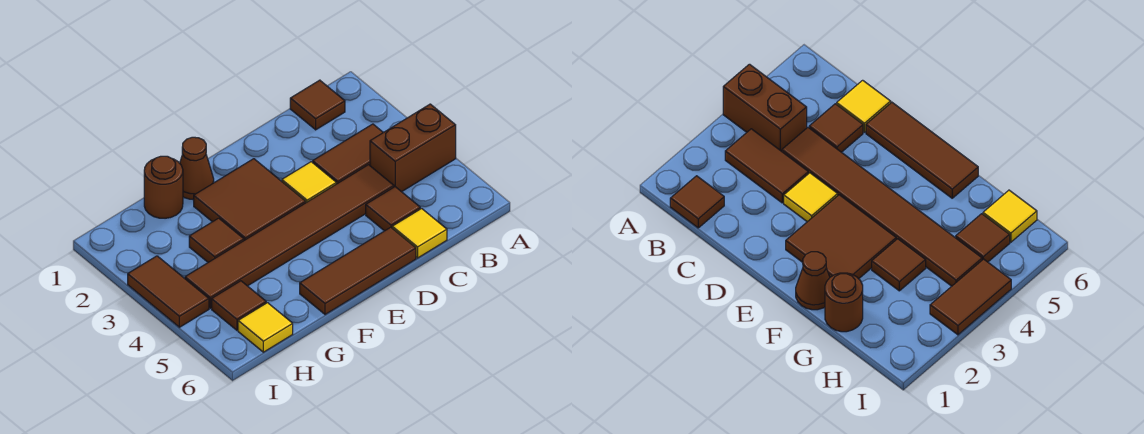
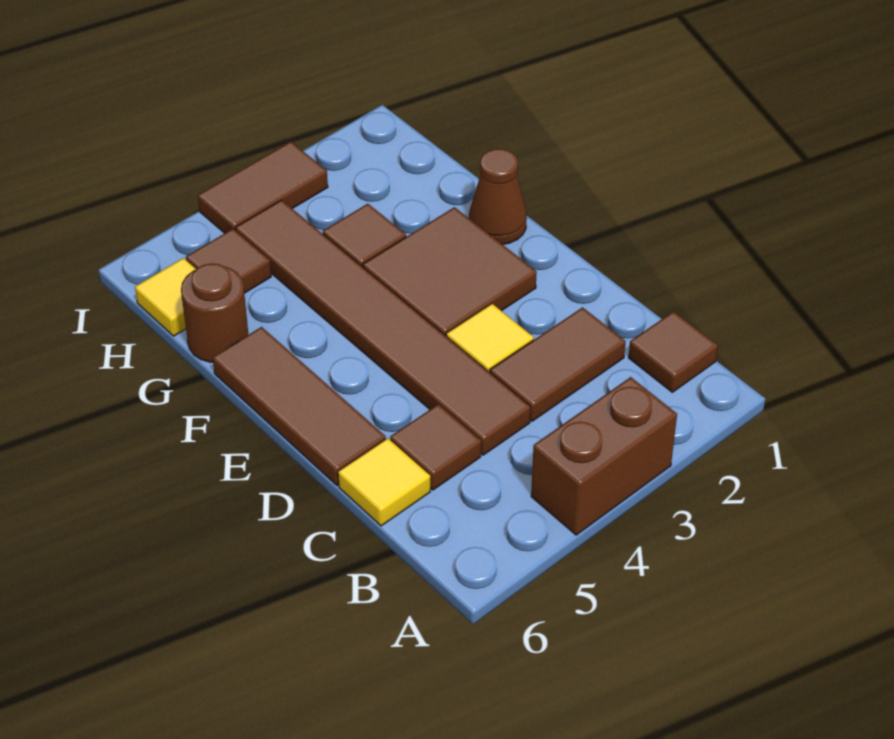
brown brick A4:B4 level 1 -> brown brick A3:A4 level 1
brown tile B3:C3 level 1 -> brown tile C2:C3 level 1
brown round brick G1 level 1 -> brown round brick G6 level 1

